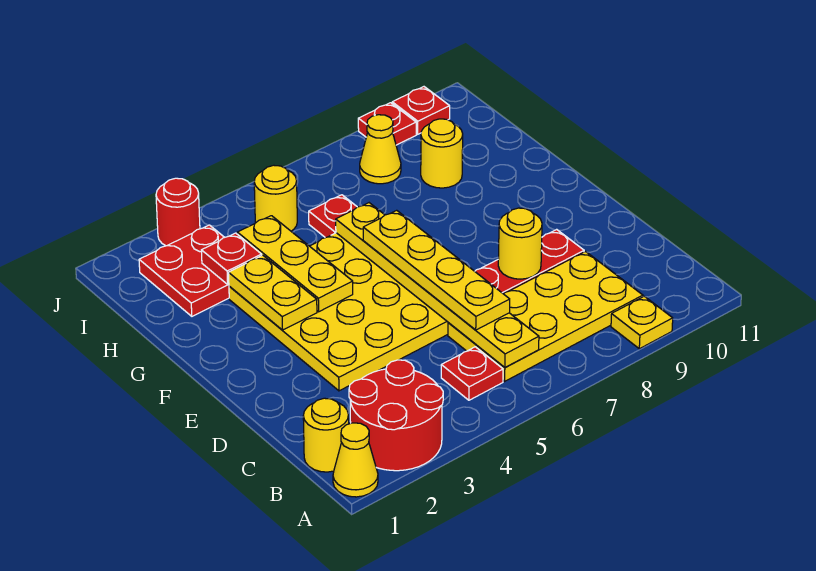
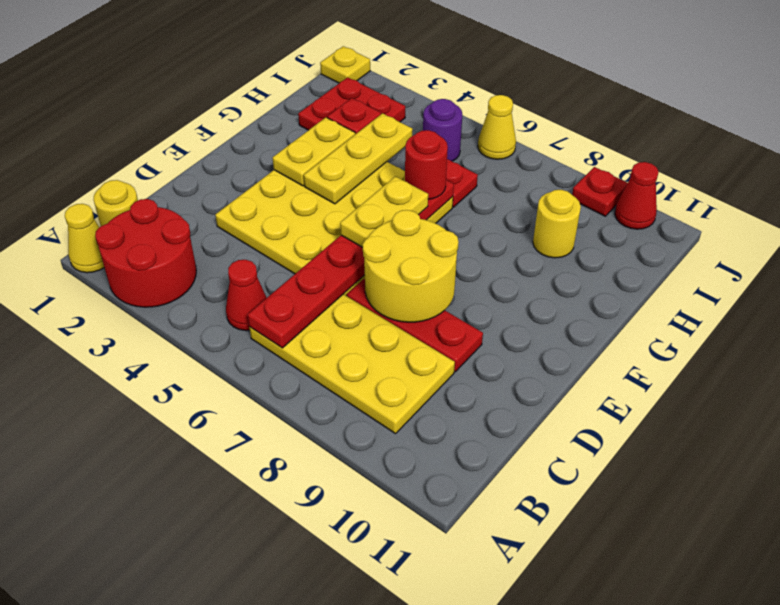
yellow plate A9 level 1 -> yellow plate J1 level 1
red plate B5 level 1 -> red cone B5 level 1
yellow plate B6:G6 level 2 -> red plate B6:G6 level 2
yellow plate C6:F6 level 3 -> yellow plate E6:F6 level 3
yellow round brick D8 level 2 -> yellow round brick D7:E8 level 2
yellow round brick I5 level 1 -> purple round brick I5 level 1
yellow cone I8 level 1 -> yellow cone J6 level 1
red round brick J3 level 1 -> red round brick G6 level 3
red plate J10 level 1 -> red cone J10 level 1

